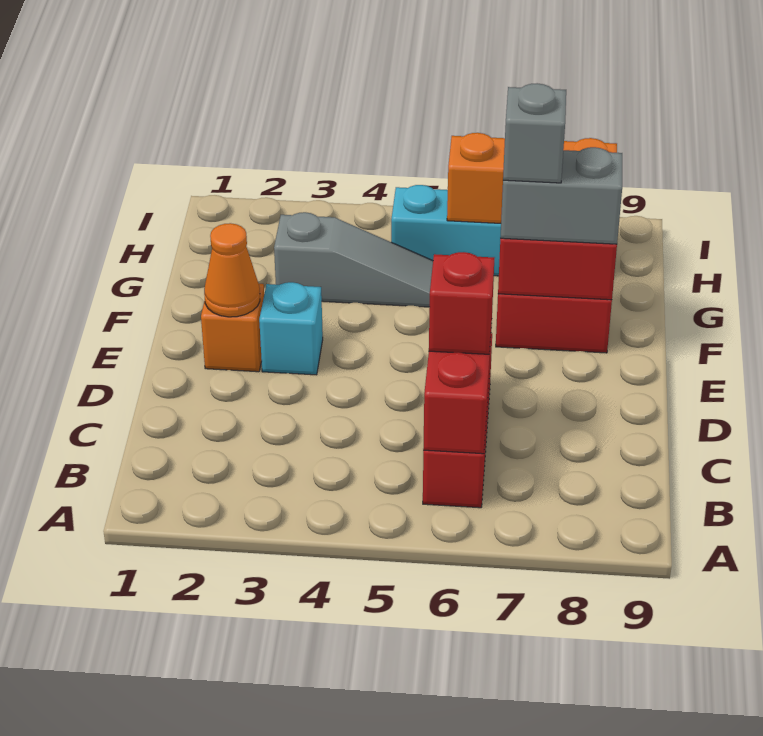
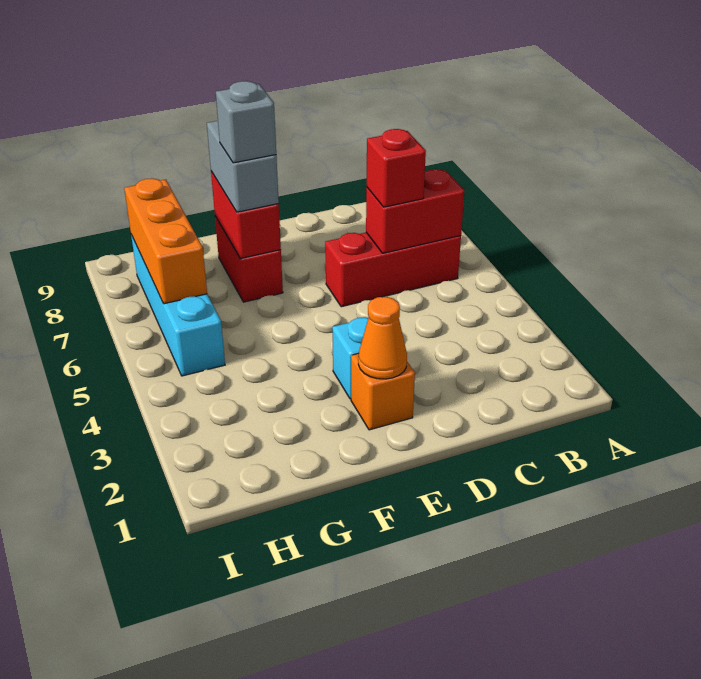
grey slope G3:G5 level 1 top 3 -> none

